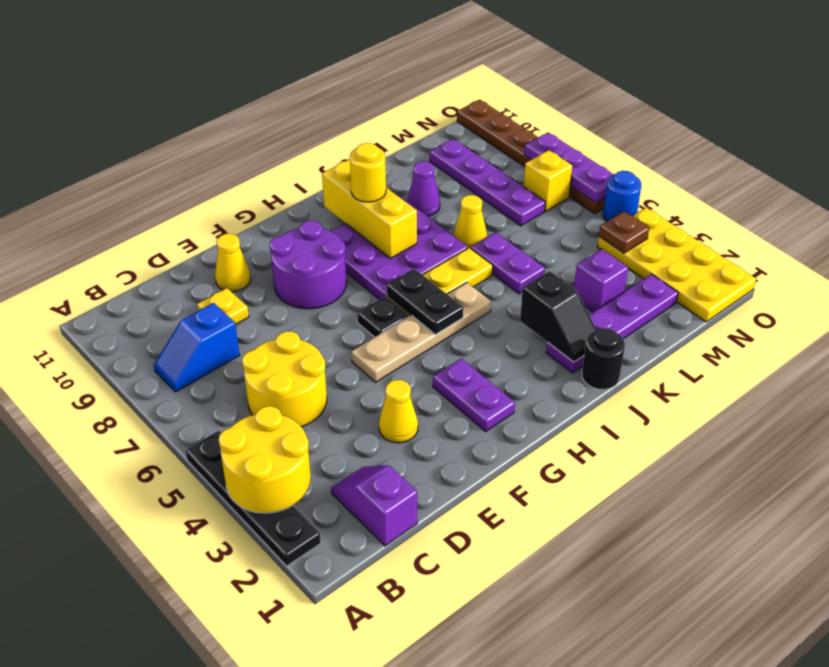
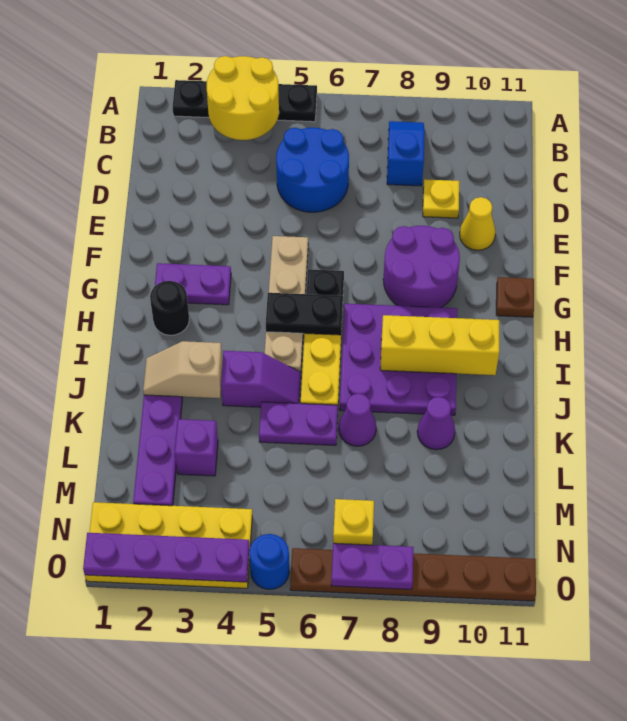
purple slope C1:C2 level 1 top 1 -> purple slope J4:J5 level 1 top 4
yellow round brick C5:D6 level 1 -> blue round brick C5:D6 level 1
yellow cone E3 level 1 -> none
yellow round brick I9 level 3 -> none
black round brick J1 level 1 -> black round brick H2 level 1
black slope J2:J3 level 2 top 3 -> tan slope J2:J3 level 2 top 3
yellow cone K7 level 1 -> purple cone K7 level 1
purple plate M7:M10 level 1 -> purple plate O1:O4 level 2
brown plate N4 level 2 -> brown plate G11 level 1
purple plate O6:O8 level 2 -> purple plate O7:O8 level 2

